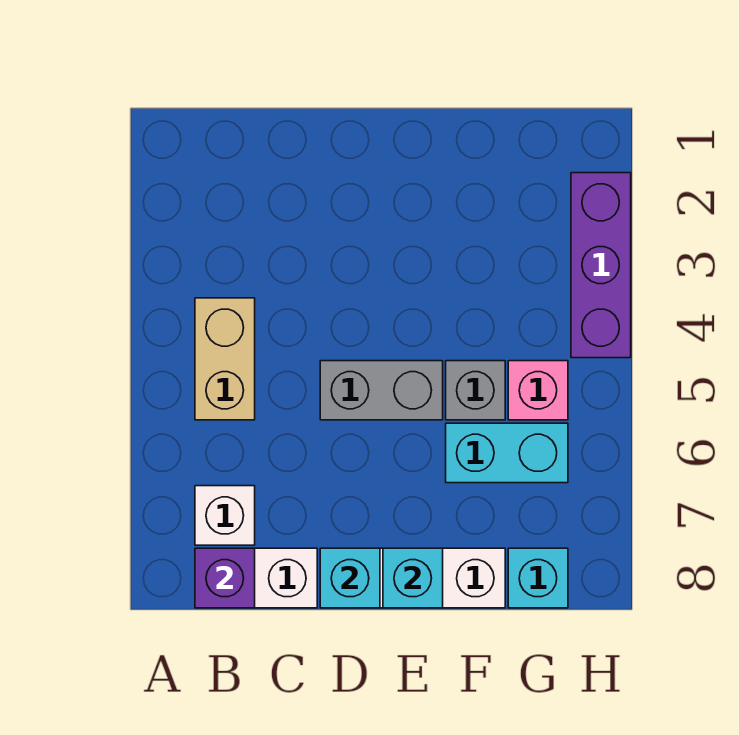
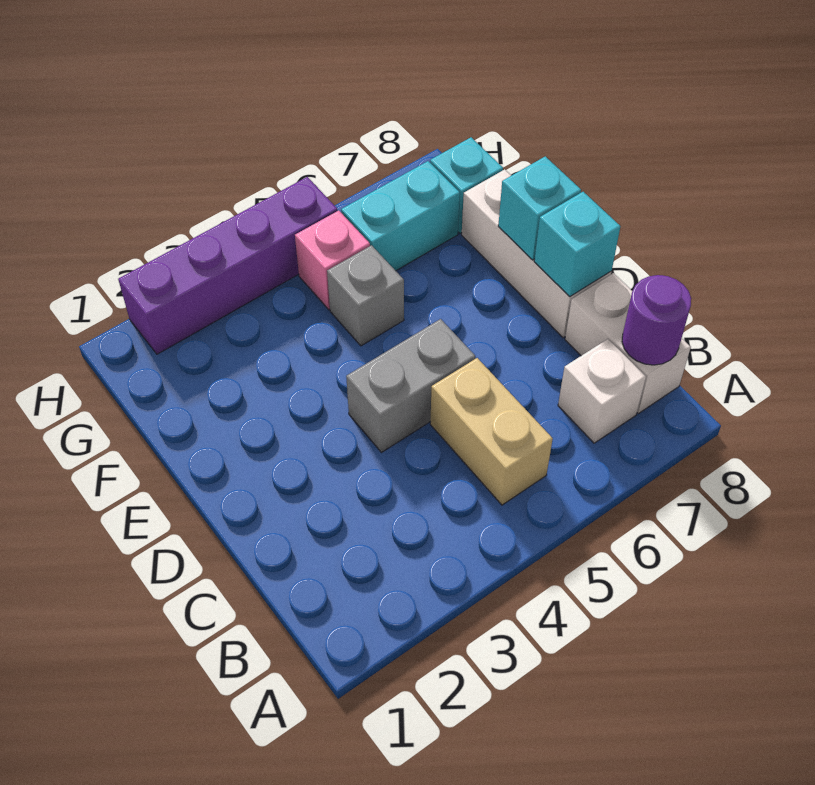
tan brick B4:B5 level 1 -> tan brick B5:C5 level 1
purple brick B8 level 2 -> purple round brick B8 level 2
grey brick D5:E5 level 1 -> grey brick D4:D5 level 1
cyan brick F6:G6 level 1 -> cyan brick G6:G7 level 1
purple brick H2:H4 level 1 -> purple brick H2:H5 level 1

